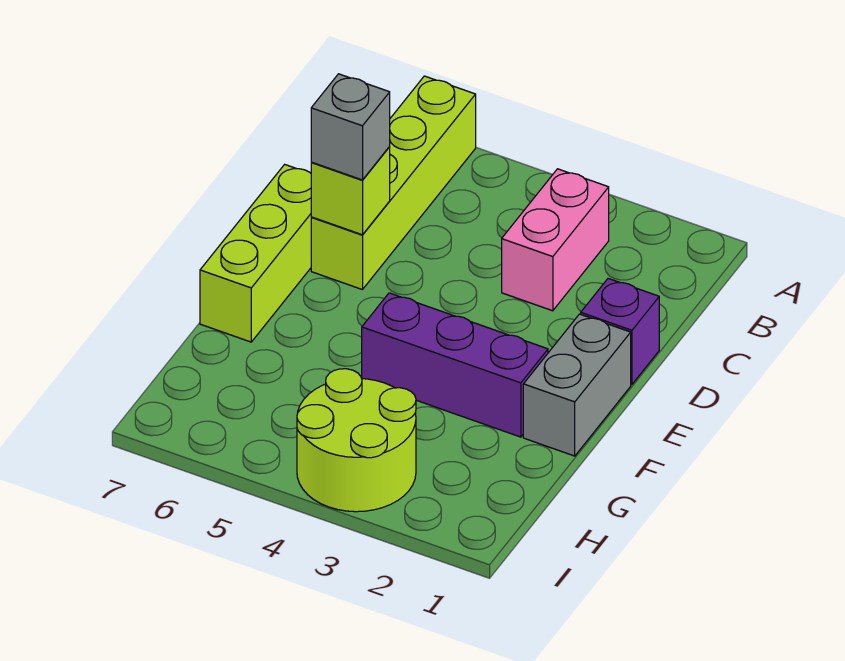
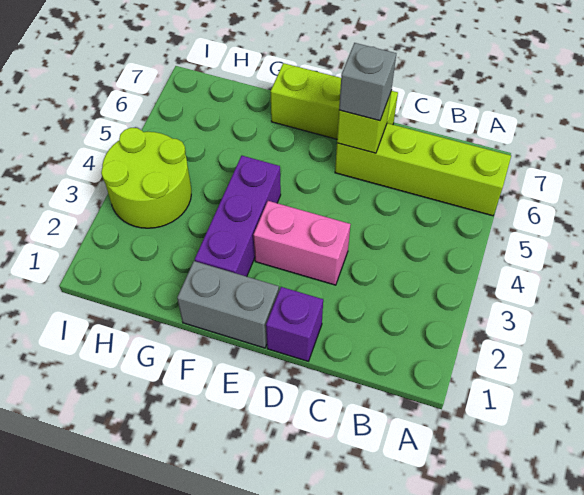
pink brick B3:C3 level 1 -> pink brick D3:E3 level 1

